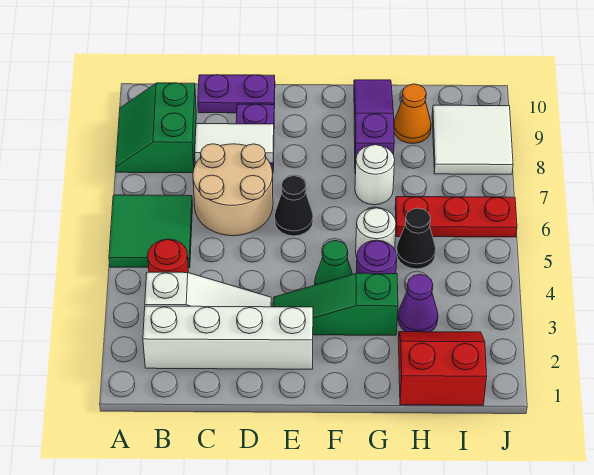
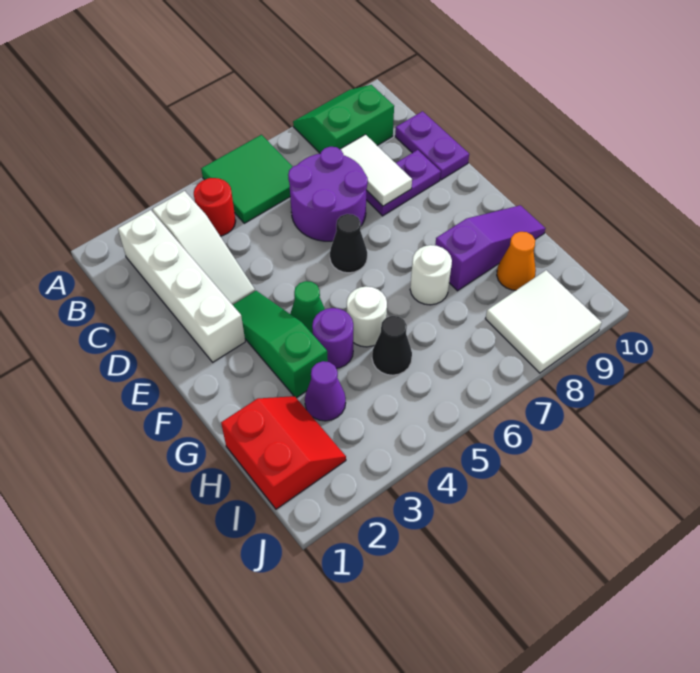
tan round brick C6:D7 level 1 -> purple round brick C6:D7 level 1
red plate H6:J6 level 1 -> none

